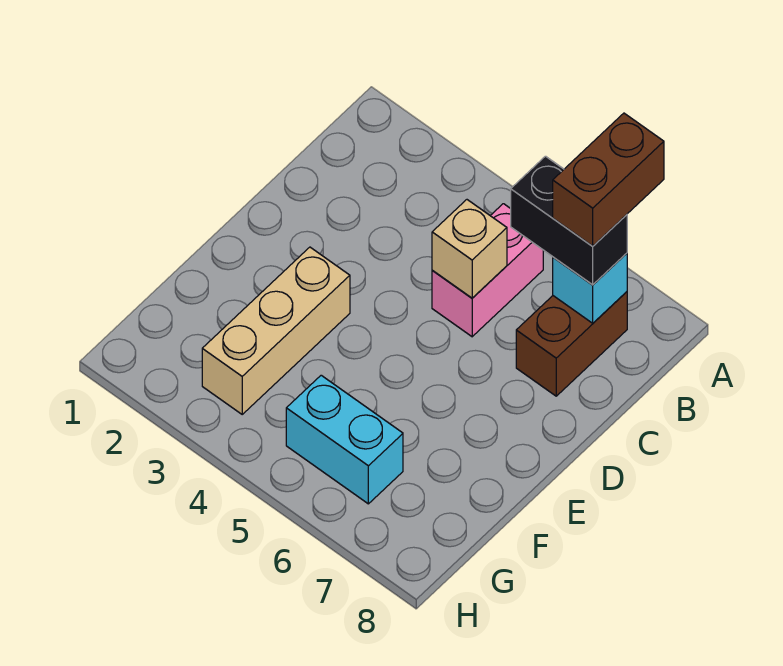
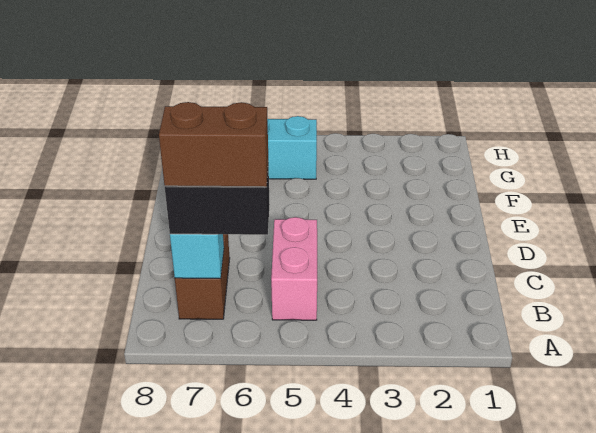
brown brick A7:B7 level 4 -> brown brick B6:B7 level 4
tan brick C5 level 2 -> none
tan brick E3:G3 level 1 -> none

